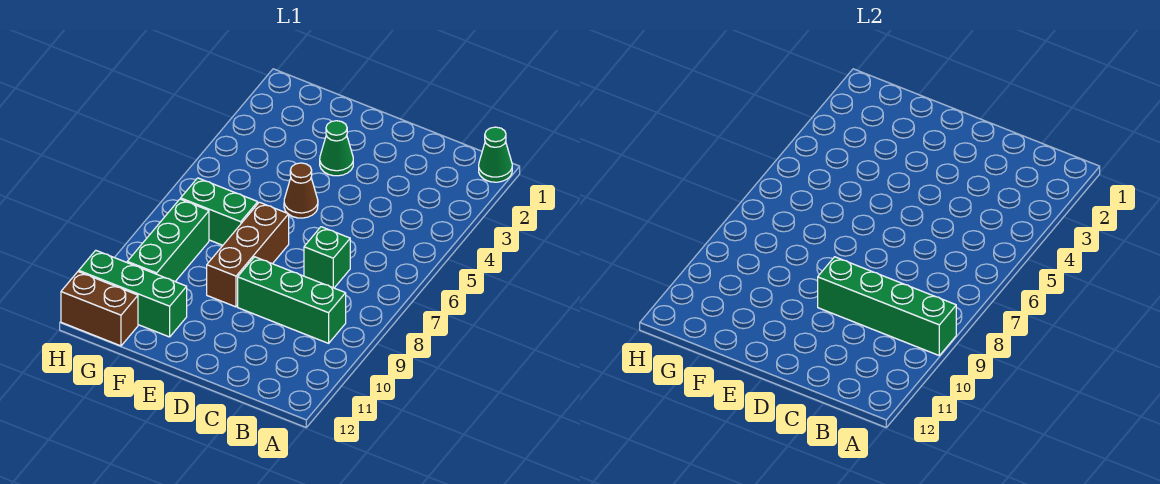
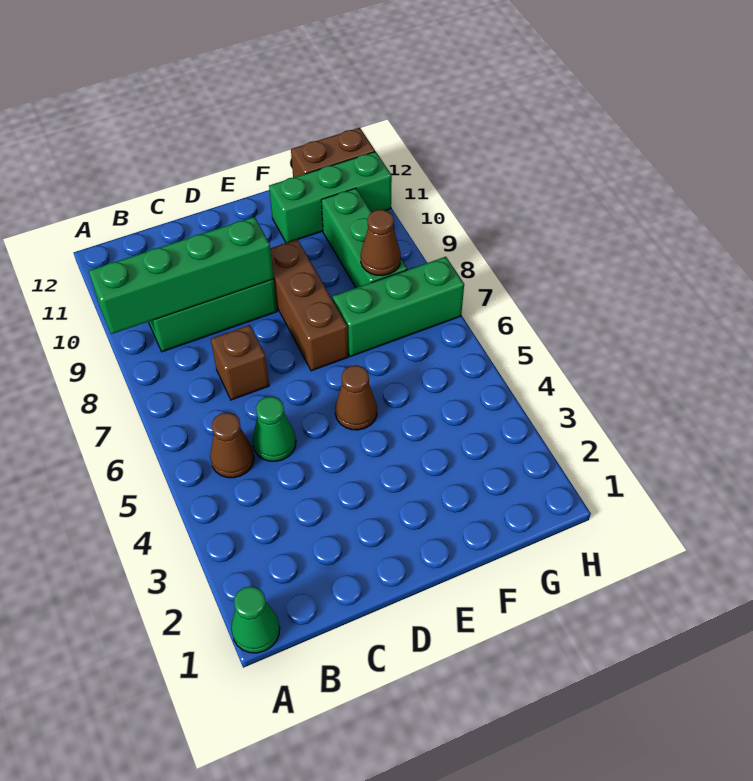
none -> brown cone B5 level 1
green brick C7 level 1 -> brown brick C7 level 1
green cone E3 level 1 -> green cone C5 level 1
green brick F7:G7 level 1 -> green brick F7:H7 level 1
none -> brown cone G8 level 2

